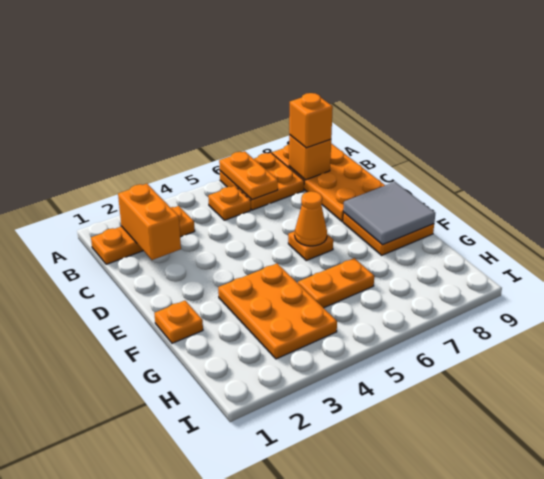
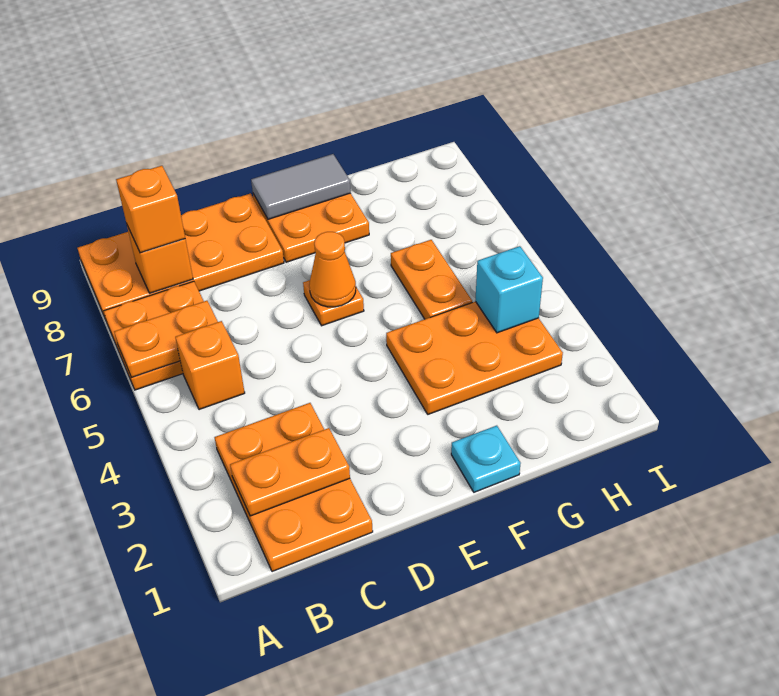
orange plate B1:B3 level 1 -> orange plate B1:C3 level 1
orange brick B2:C2 level 2 -> orange plate B2:C2 level 2
orange plate B5 level 1 -> orange brick B5 level 1
grey tile E8:F9 level 2 -> grey tile E9:F9 level 2
orange plate F1 level 1 -> cyan plate F1 level 1
none -> cyan brick H4 level 2

